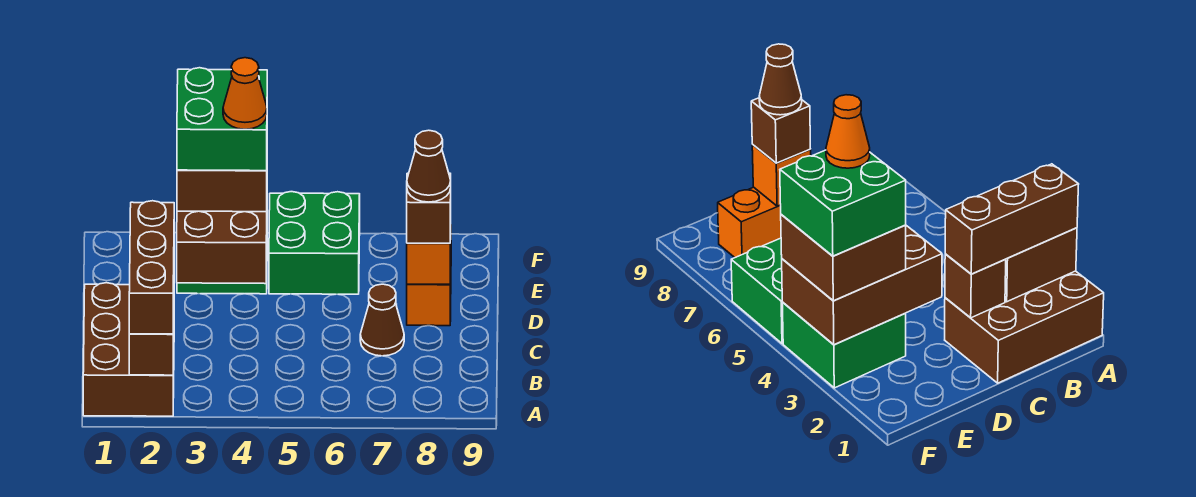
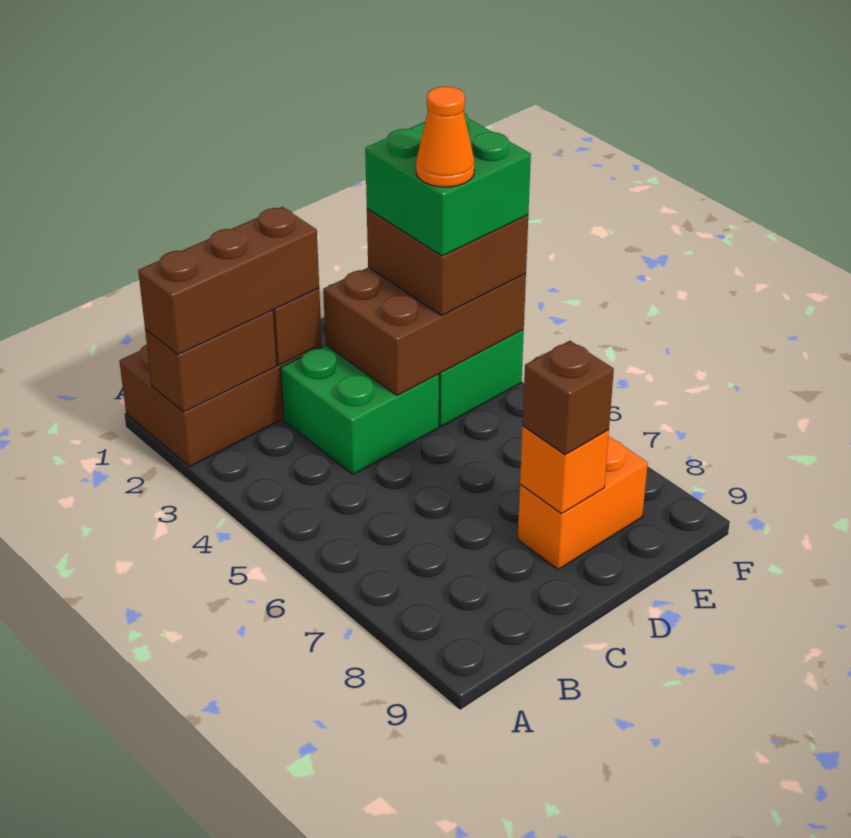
brown cone C7 level 1 -> none
brown cone D8 level 4 -> none
green brick E5:F6 level 1 -> green brick C3:D4 level 1

